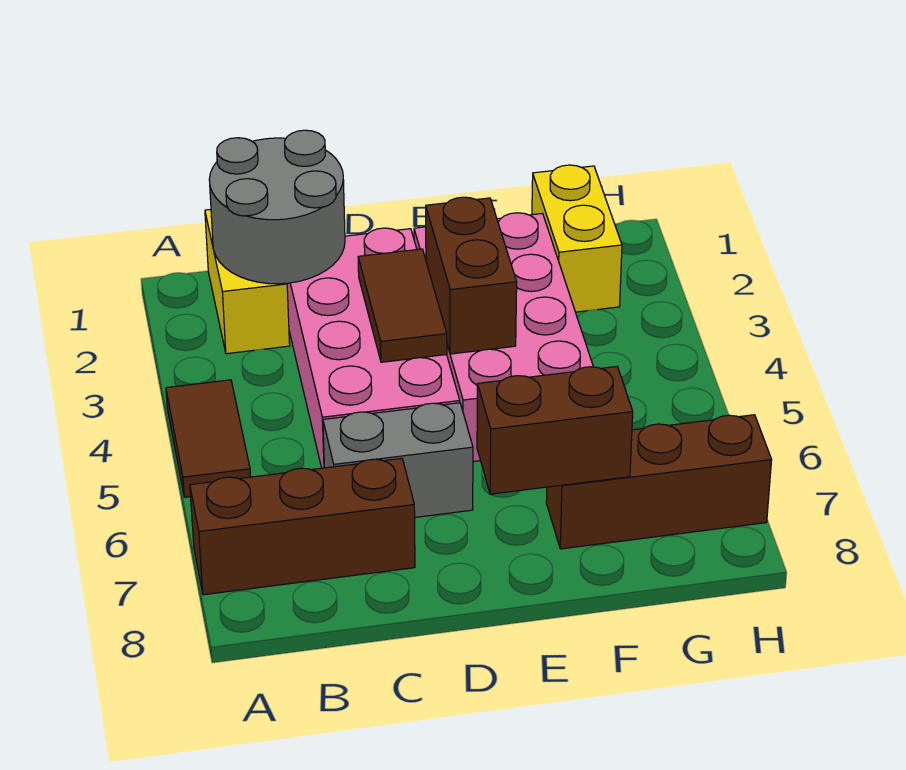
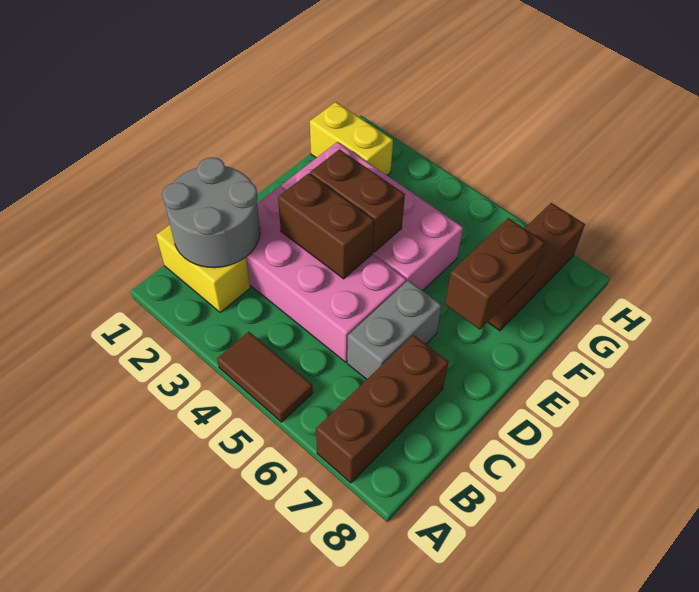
brown tile D3:D4 level 2 -> brown brick D3:D4 level 2

